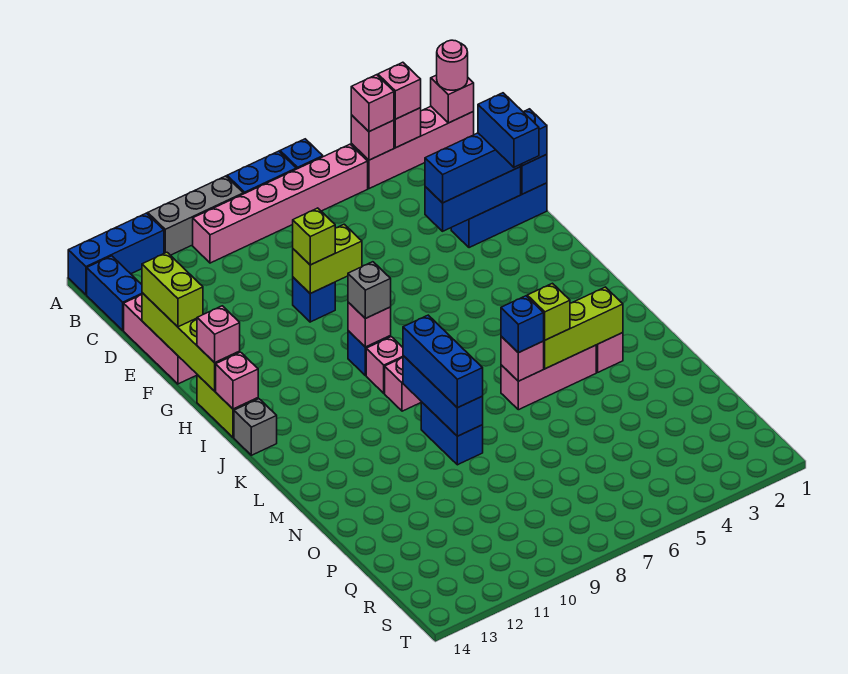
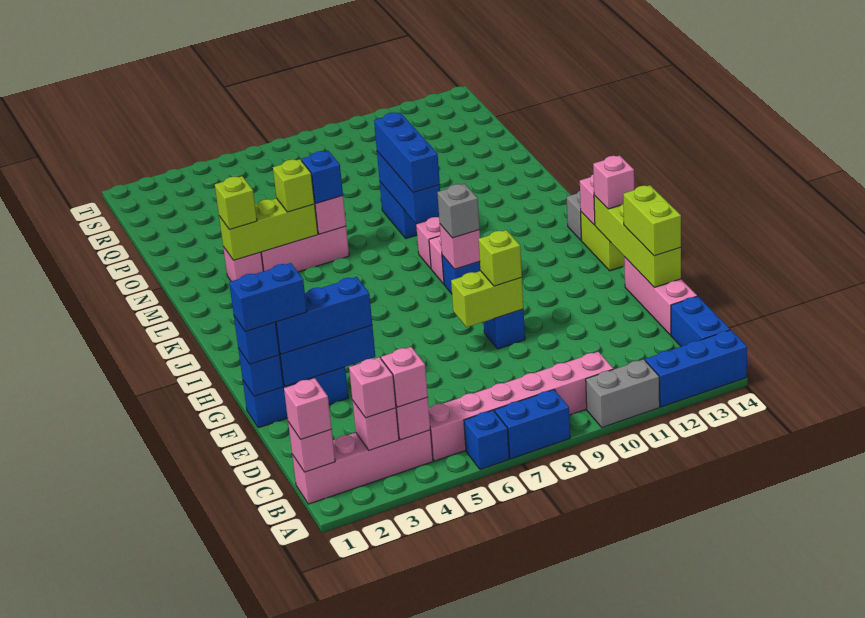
grey brick A9:A11 level 1 -> grey brick A10:A11 level 1
pink round brick B1 level 3 -> pink brick B1 level 3
blue brick F2:G2 level 4 -> blue brick F1:F2 level 4
none -> lime brick M3 level 3

